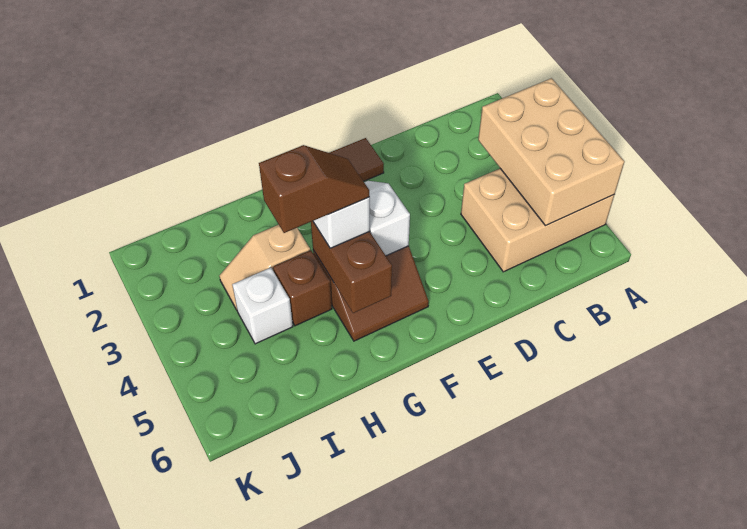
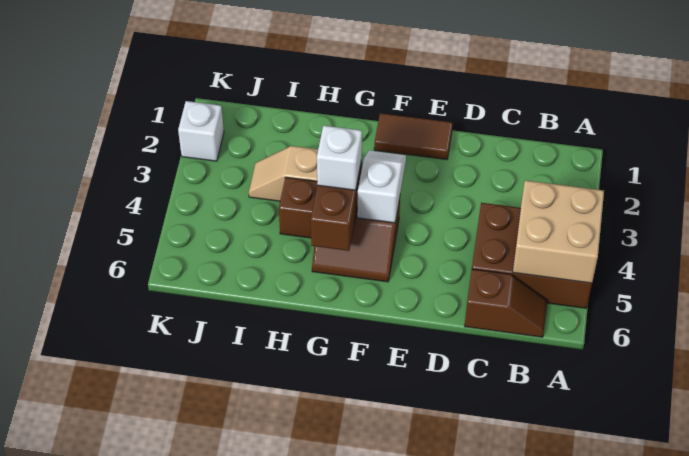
tan brick A3:B5 level 2 -> tan brick A4:B5 level 2
tan brick A4:C5 level 1 -> brown brick A4:C5 level 1
brown slope G4:H4 level 4 top H -> brown slope B6:C6 level 1 top C
white brick I4 level 1 -> white brick K2 level 1

